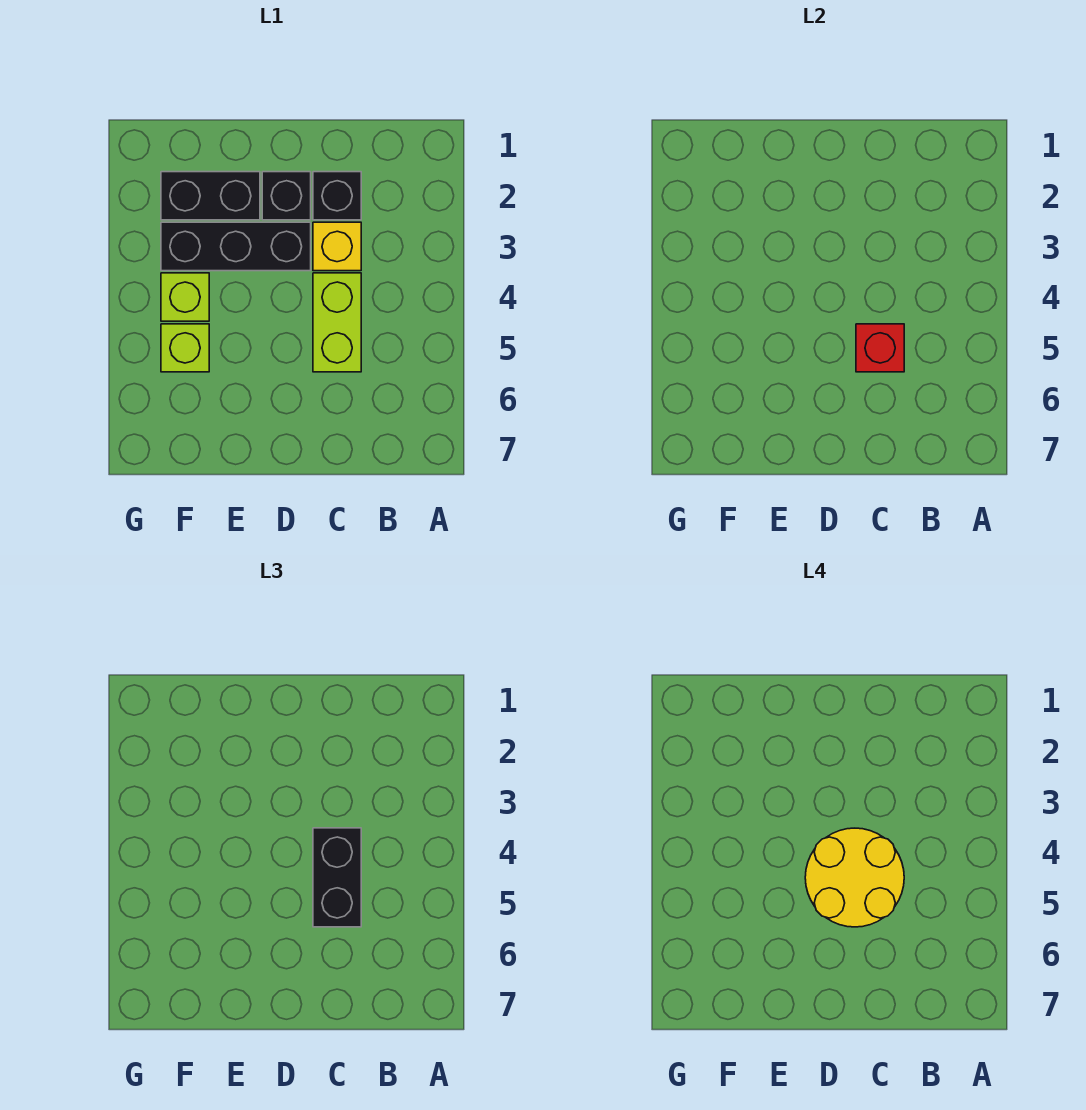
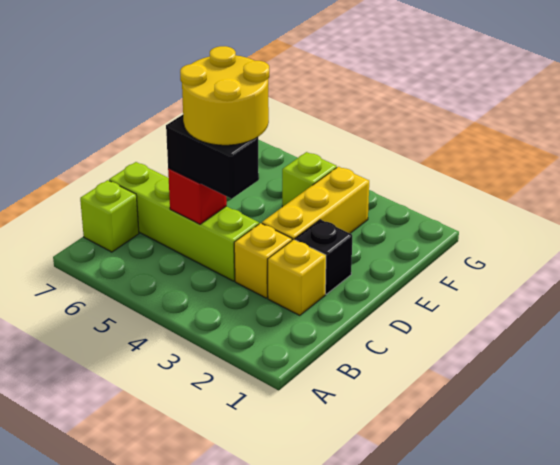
black brick C2 level 1 -> yellow brick C2 level 1
lime brick C4:C5 level 1 -> lime brick C4:C7 level 1
black brick D3:F3 level 1 -> yellow brick D3:F3 level 1
black brick E2:F2 level 1 -> none
lime brick F5 level 1 -> lime brick B7 level 1

